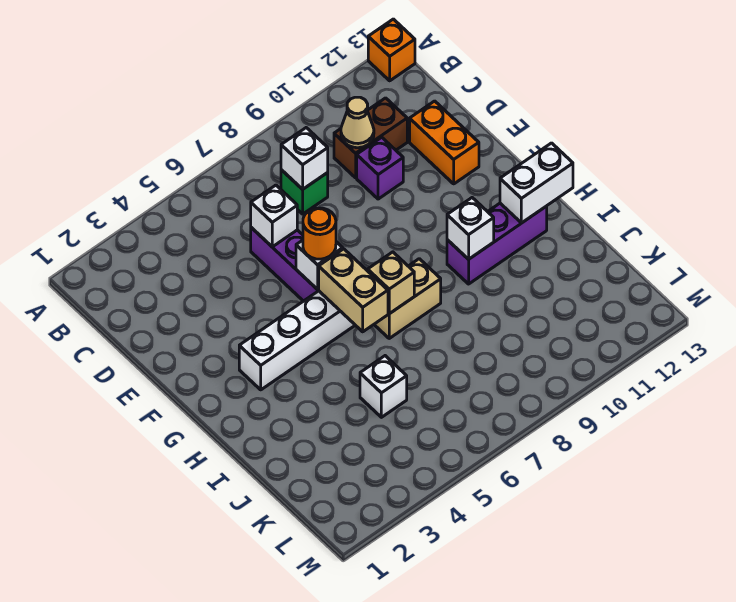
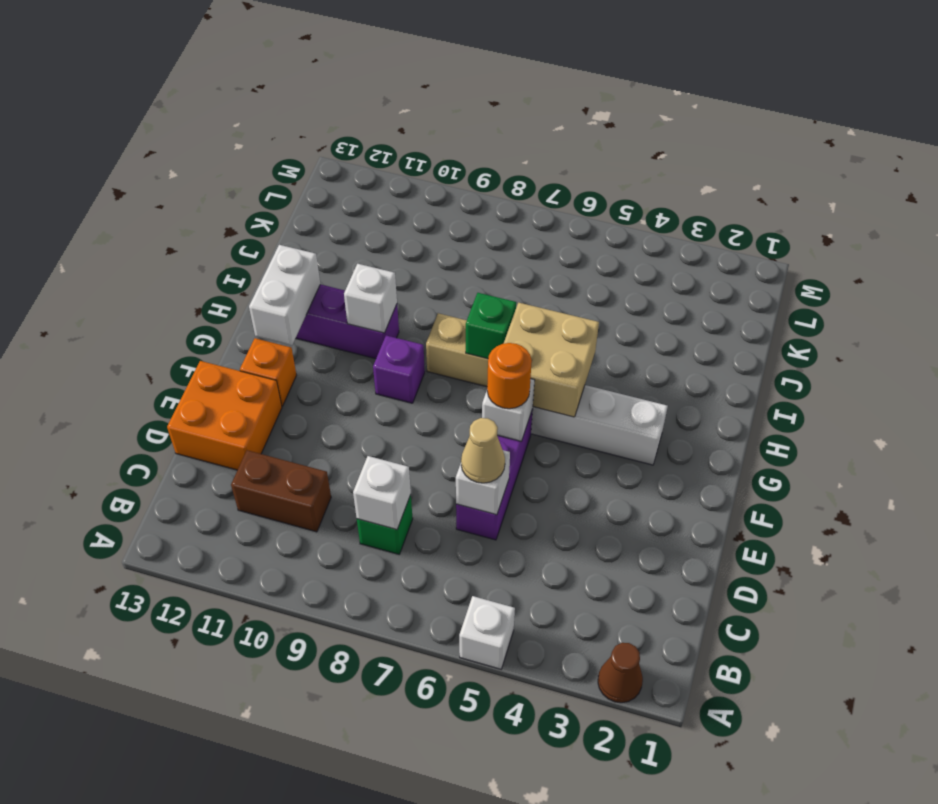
none -> brown cone A2 level 1
orange brick A13 level 1 -> orange brick F12 level 1
tan cone C10 level 2 -> tan cone D6 level 3
purple brick D10 level 1 -> purple brick G9 level 1
orange brick D12:E12 level 1 -> orange brick D12:E13 level 1
tan brick G6:H6 level 2 -> tan brick G5:H6 level 2
tan brick H7 level 2 -> green brick H7 level 2
white brick H12:H13 level 2 -> white brick G12:H12 level 2
white brick J5 level 1 -> white brick A5 level 1

